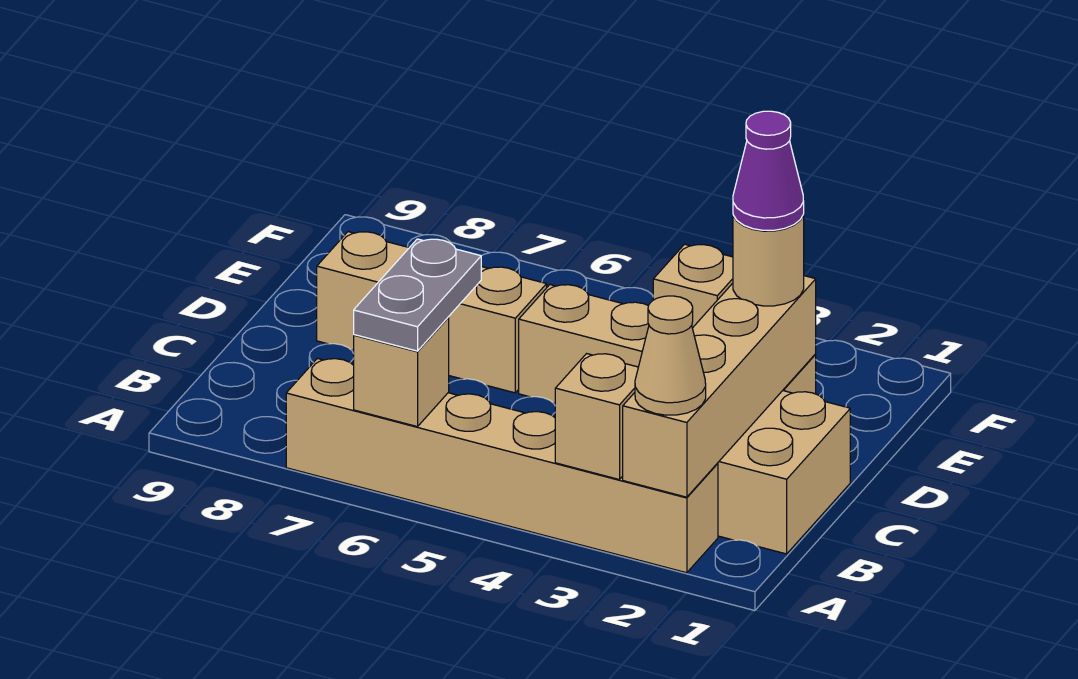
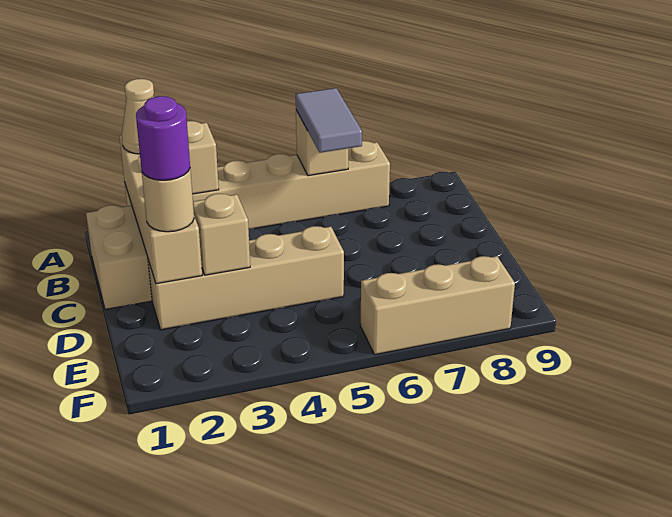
grey plate A6:B6 level 3 -> grey tile A6:B6 level 3
purple cone D2 level 4 -> purple round brick D2 level 4
tan brick D6:D8 level 1 -> tan brick F6:F8 level 1

